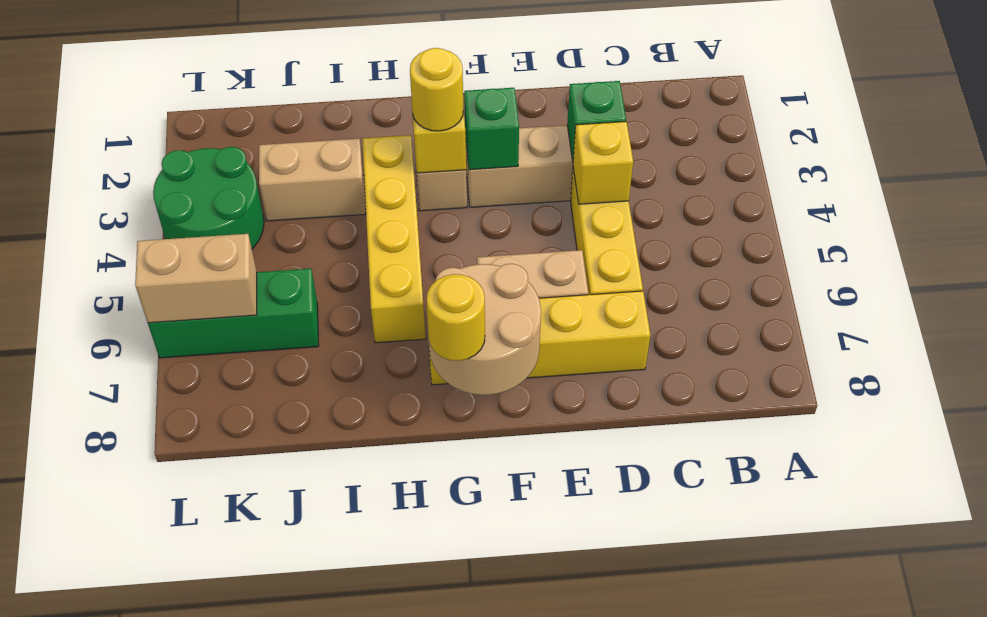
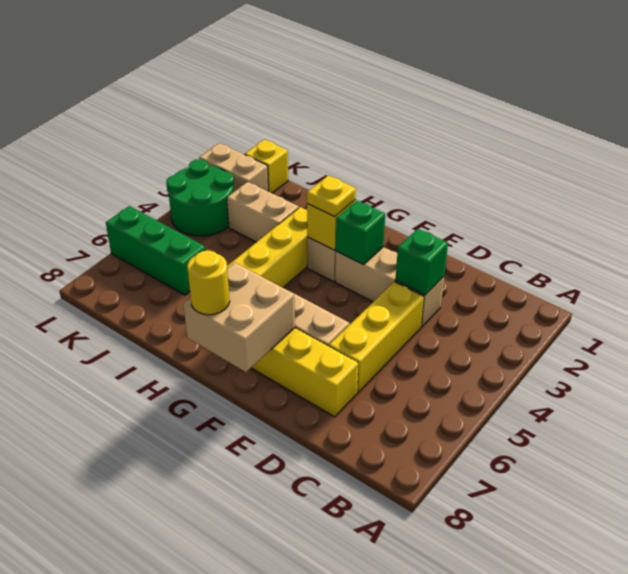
yellow brick D4 level 2 -> yellow brick K1 level 1
tan round brick F7:G8 level 2 -> tan brick F7:G8 level 2
yellow round brick G3 level 3 -> yellow plate G3 level 3
tan brick K6:L6 level 2 -> tan brick K2:L2 level 1

